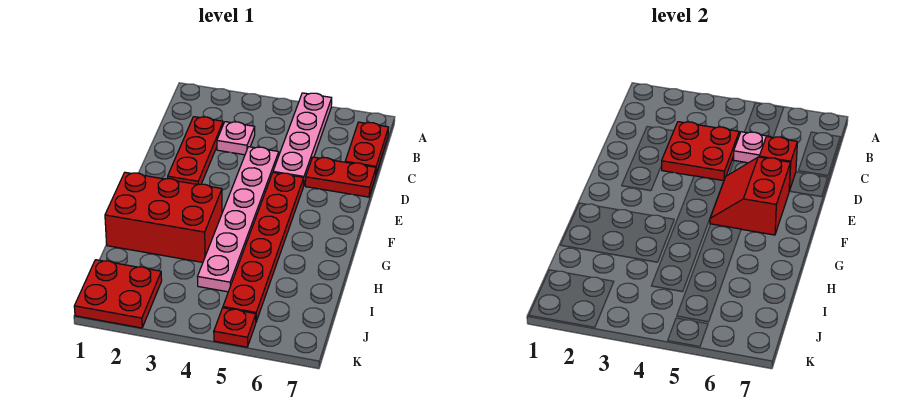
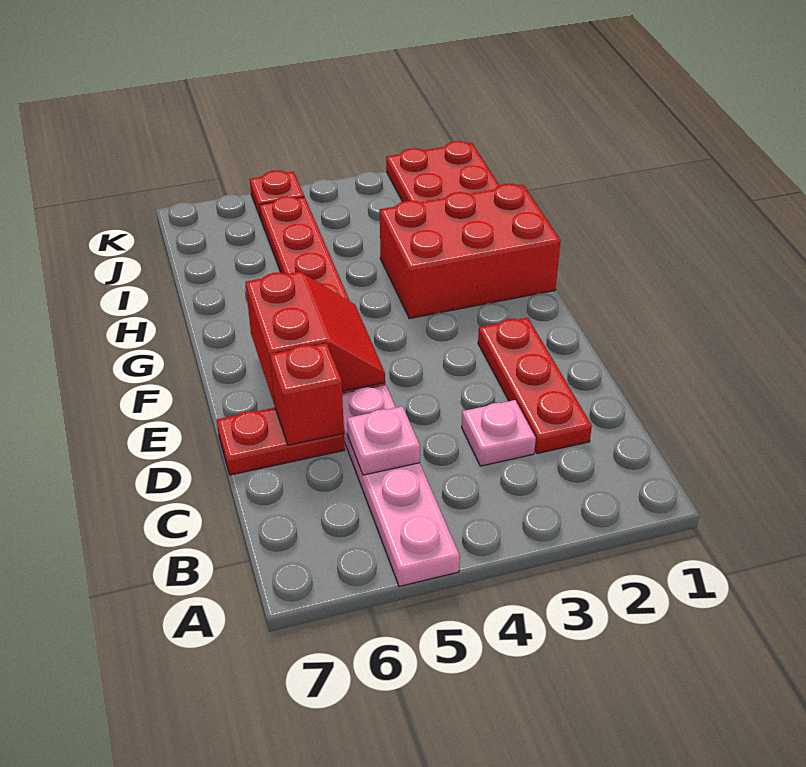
red plate B7:C7 level 1 -> none
red plate C3:D4 level 2 -> none
pink plate D4:I4 level 1 -> none

